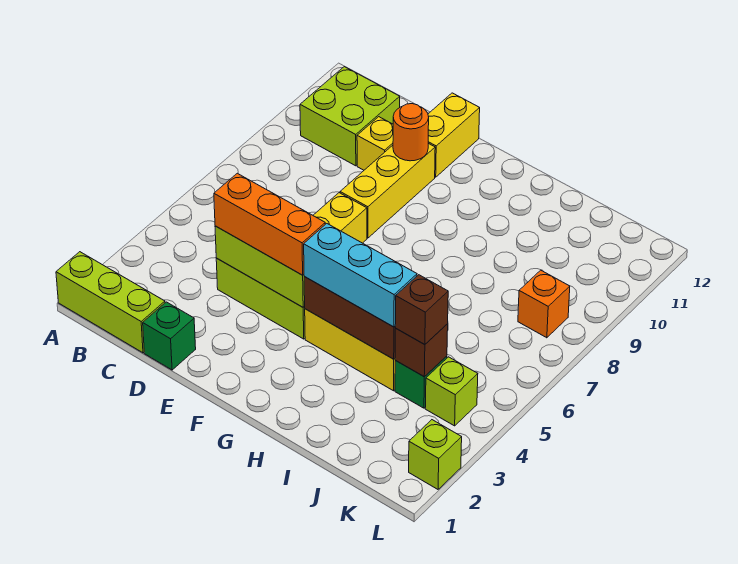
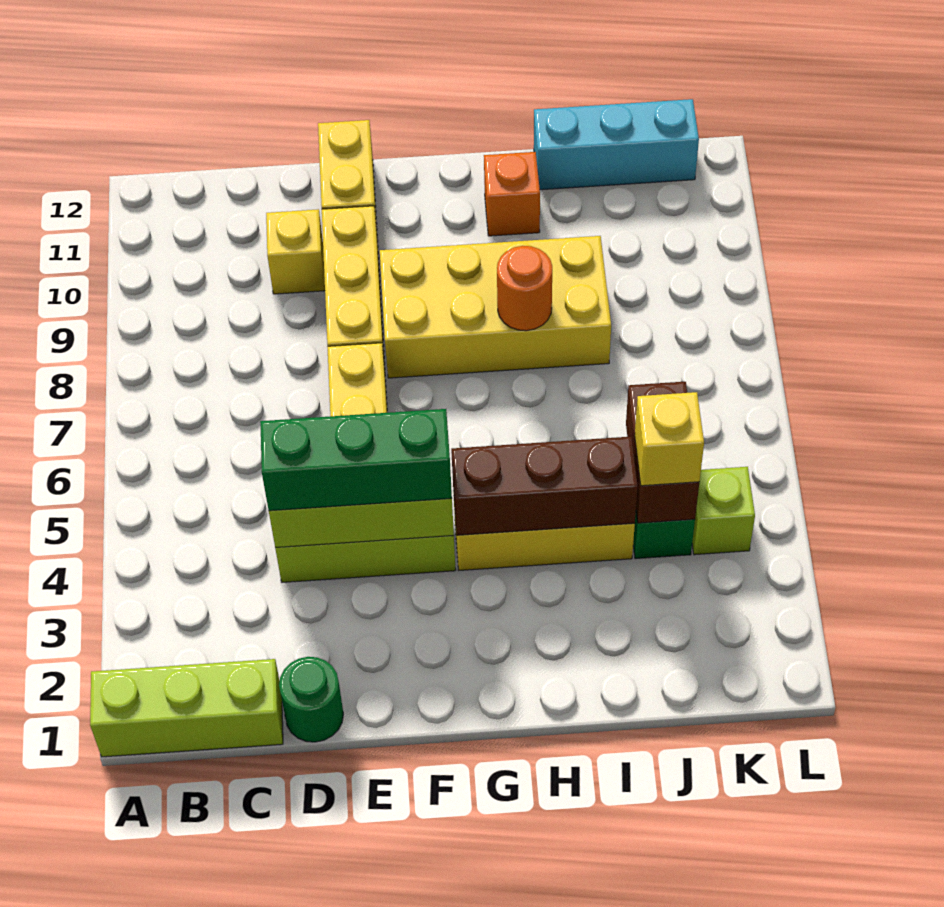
lime brick B10:C11 level 1 -> none
green brick D1 level 1 -> green round brick D1 level 1
orange brick D4:F4 level 3 -> green brick D4:F4 level 3
orange round brick E10 level 2 -> orange round brick H8 level 2
none -> yellow brick F8:I9 level 1
cyan brick G4:I4 level 3 -> cyan brick I12:K12 level 1
brown brick J4 level 2 -> brown brick J4:J5 level 2
brown brick J4 level 3 -> yellow brick J4 level 3
orange brick K8 level 1 -> orange brick H11 level 1
lime brick L2 level 1 -> none

